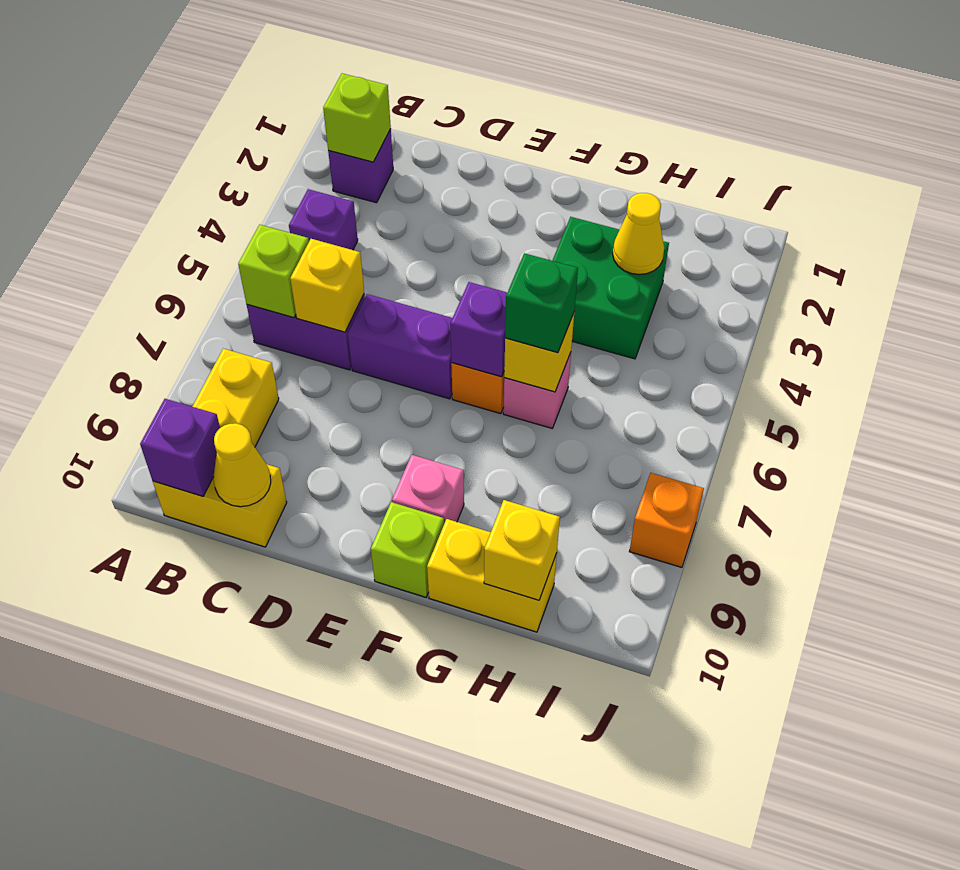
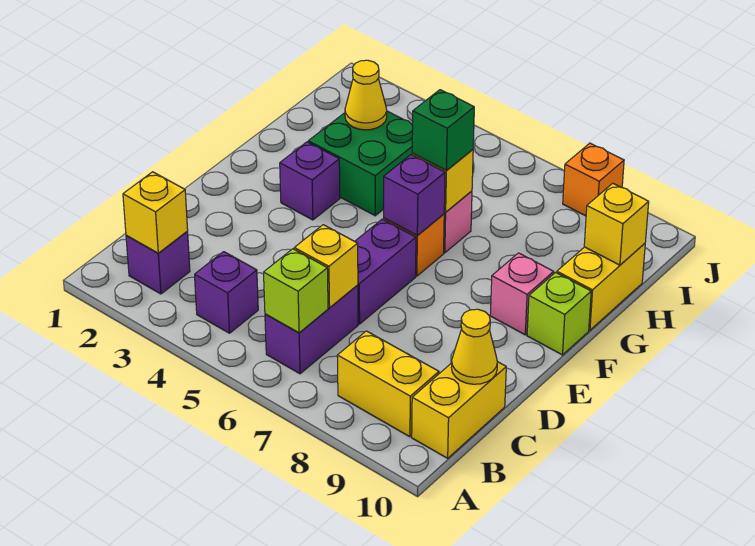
lime brick B2 level 2 -> yellow brick B2 level 2
purple brick B10 level 2 -> purple brick F3 level 1

